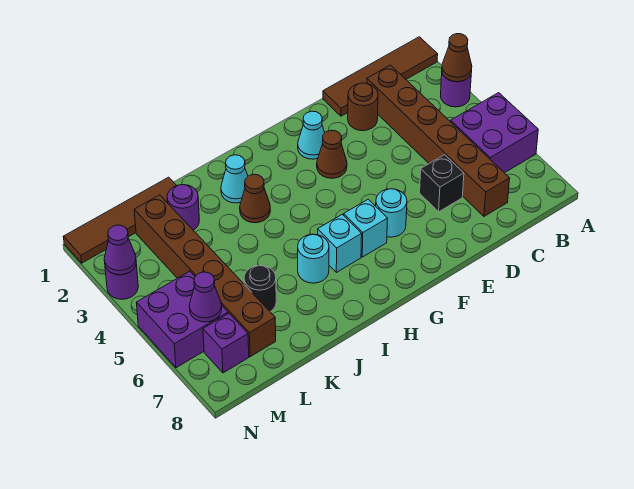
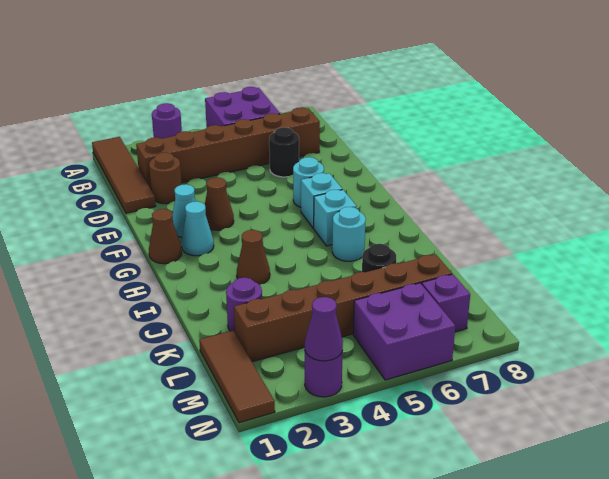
brown cone A3 level 2 -> brown cone G1 level 1
black brick D6 level 1 -> black round brick D6 level 1
cyan cone I2 level 1 -> cyan cone G2 level 1
brown tile K1:N1 level 1 -> brown tile L1:N1 level 1
purple cone M6 level 2 -> none

